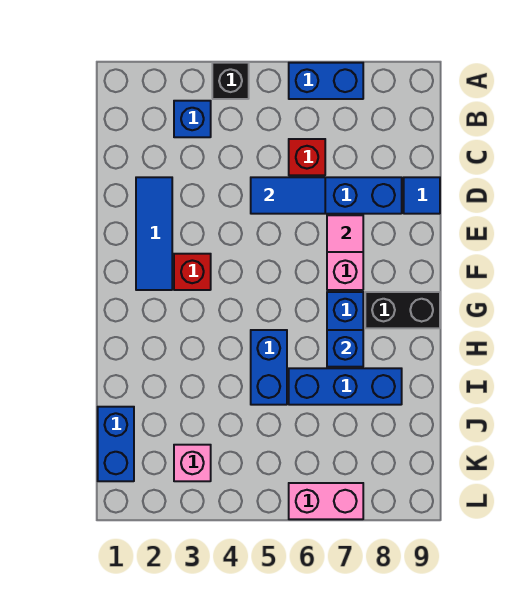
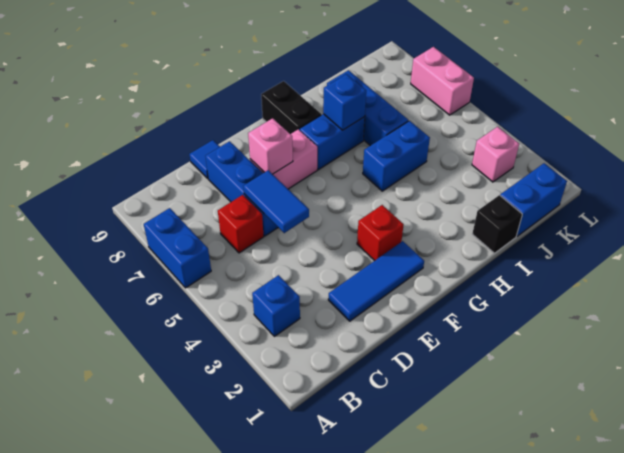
black brick A4 level 1 -> black brick I1 level 1
pink tile E7 level 2 -> pink brick E7 level 2

